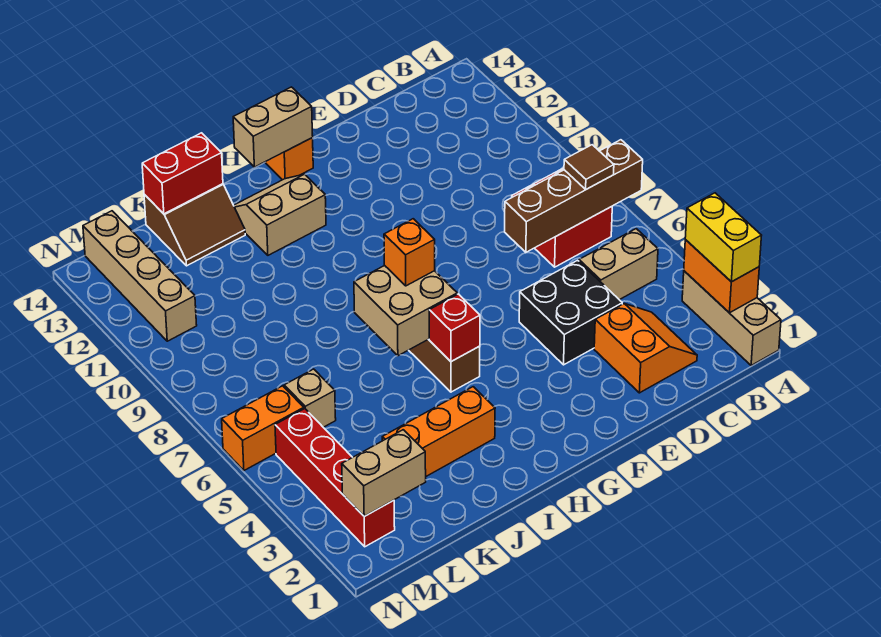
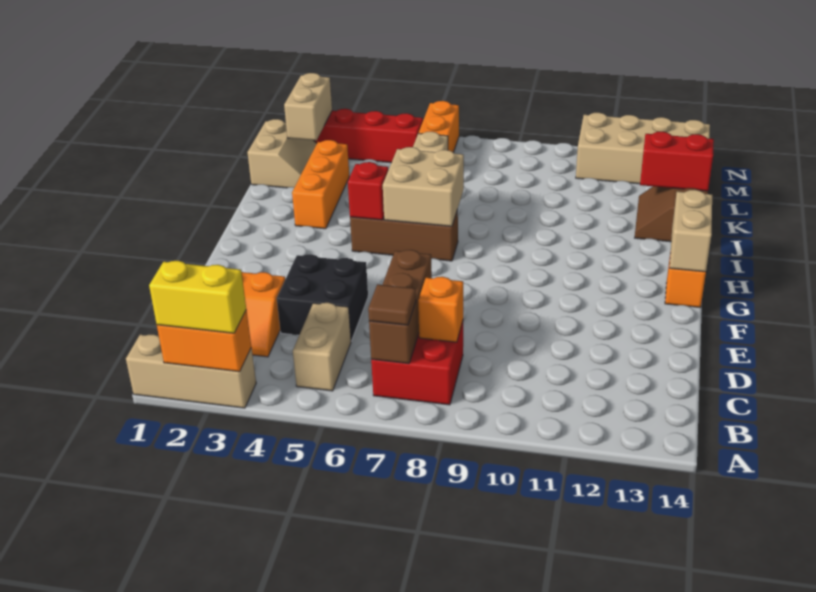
brown brick A7:D7 level 2 -> brown brick B7:D7 level 2
orange brick H7 level 3 -> orange brick C8 level 2
tan slope H12:I13 level 1 top 12 -> tan slope K1:L2 level 1 top 1
red brick J14:K14 level 2 -> red brick K13:K14 level 2
tan brick M11:M14 level 1 -> tan brick M11:N14 level 1

